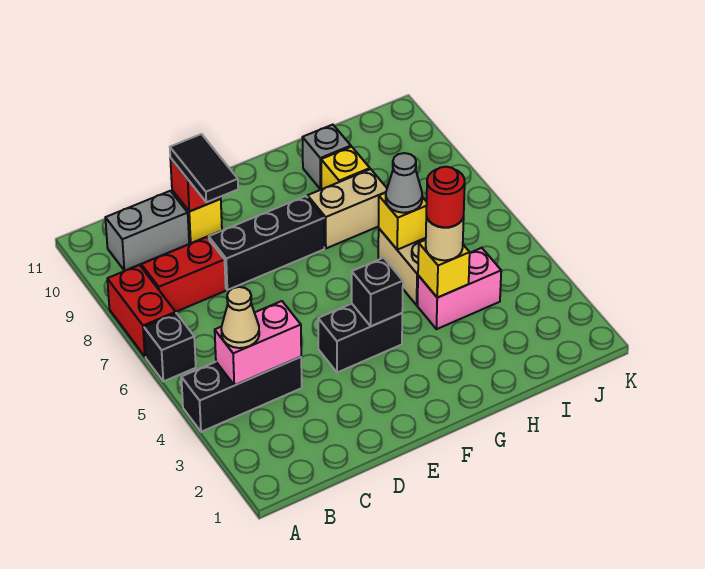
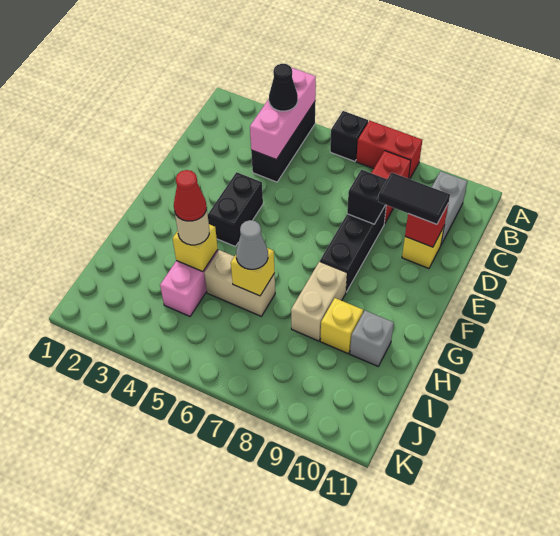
pink brick B4:C4 level 2 -> pink brick A4:C4 level 2
tan cone B4 level 3 -> black cone B4 level 3
black brick F4 level 2 -> black brick D8 level 2
red round brick H4 level 4 -> red cone H4 level 4

